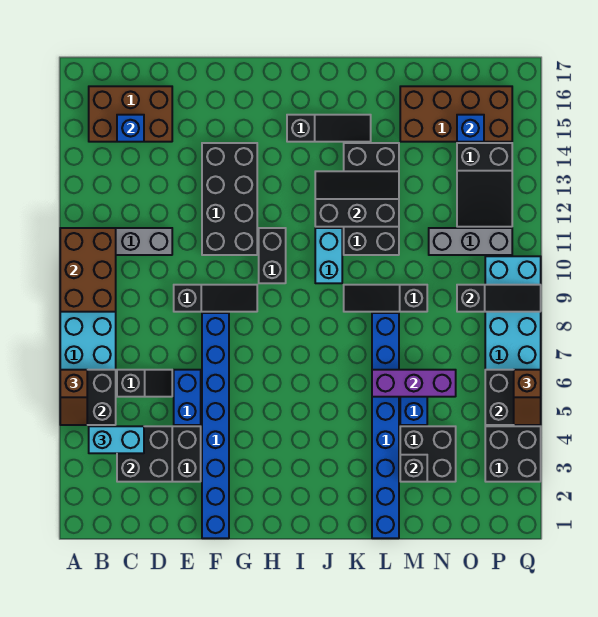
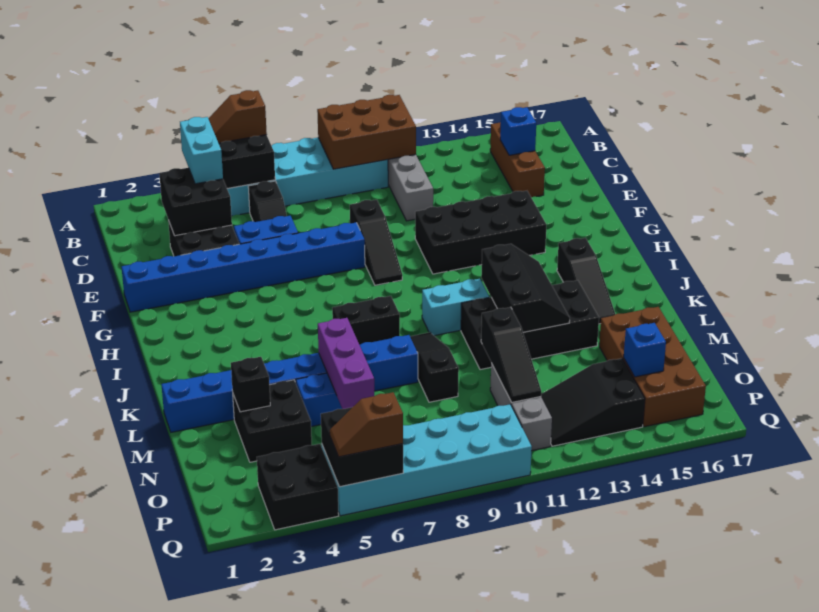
brown brick B15:D16 level 1 -> brown brick B15:D15 level 1
black brick H10:H11 level 1 -> black brick J7:J8 level 1
black slope O9:Q9 level 2 top O -> black slope M11:O11 level 2 top M

